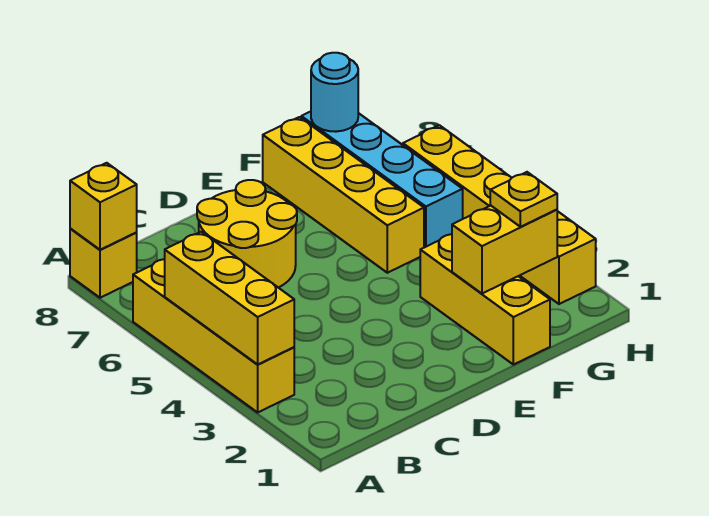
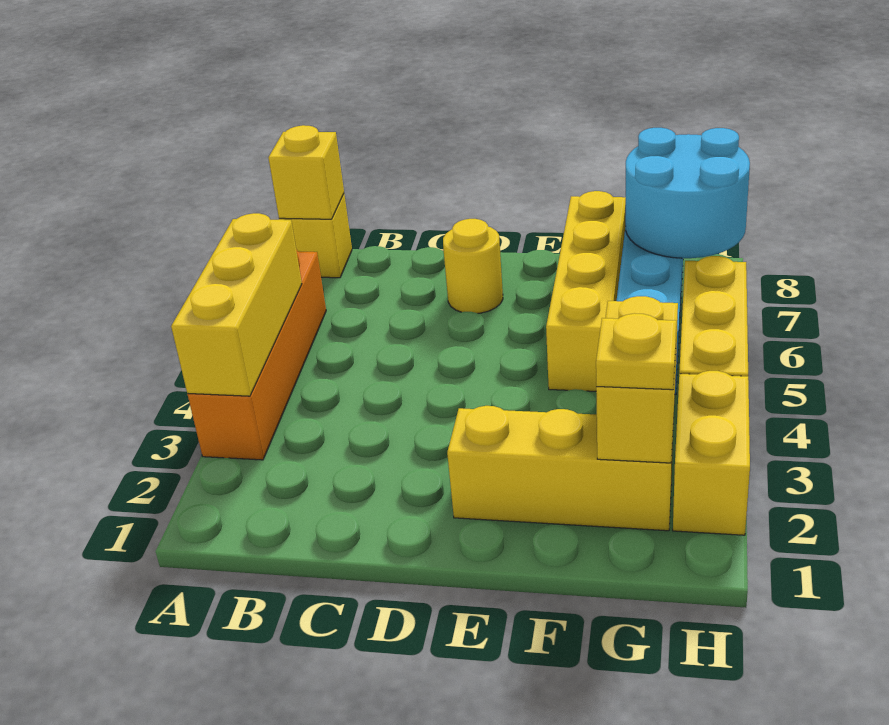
yellow brick A3:A6 level 1 -> orange brick A3:A6 level 1
yellow round brick C6:D7 level 1 -> yellow round brick D7 level 1
yellow brick F1:F3 level 1 -> yellow brick E2:G2 level 1
yellow brick F2:G2 level 2 -> yellow brick G2:G3 level 2
cyan round brick G8 level 2 -> cyan round brick G7:H8 level 2

